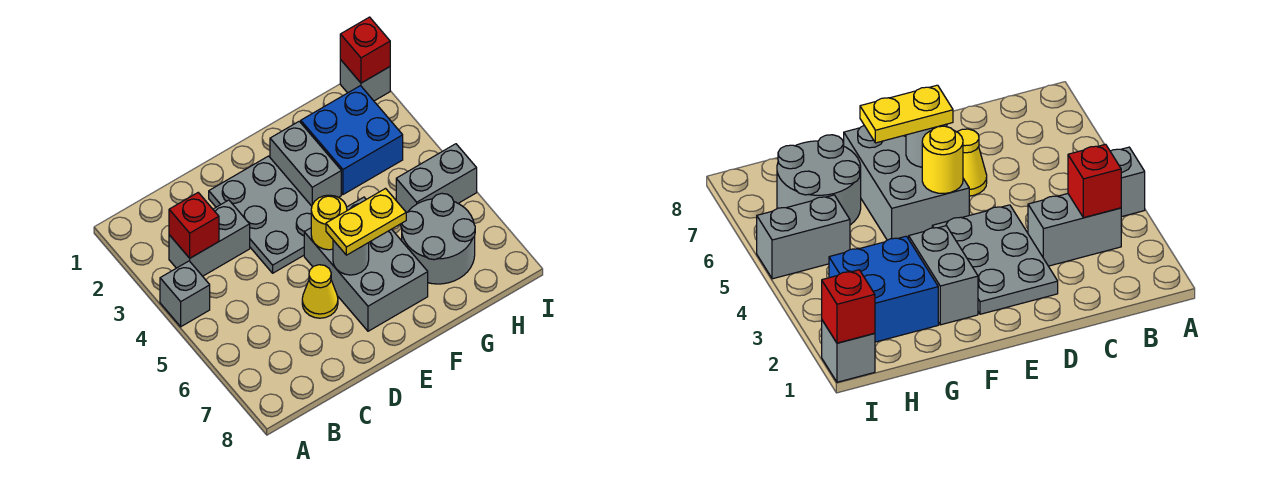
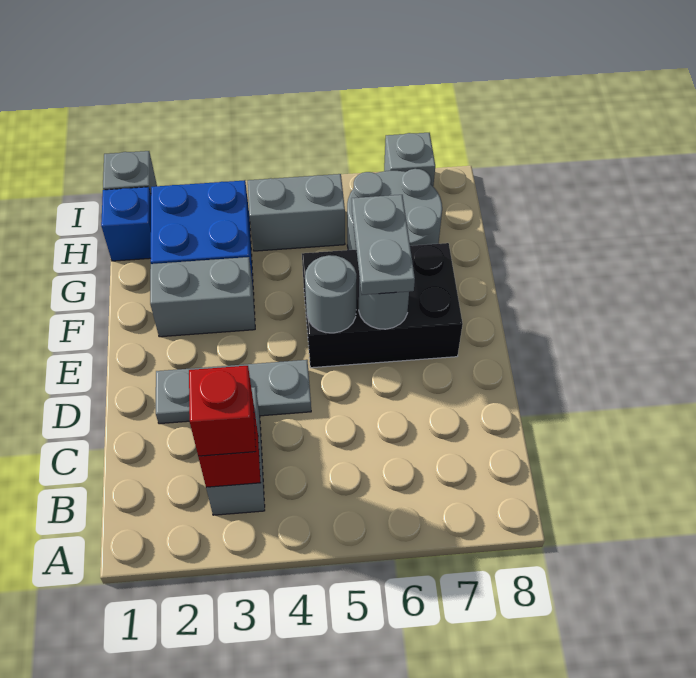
grey brick A4 level 1 -> grey brick I7 level 1
grey plate D2:E4 level 1 -> grey plate D2:D4 level 1
yellow cone D6 level 1 -> none
grey brick E5:F7 level 1 -> black brick E5:F7 level 1
yellow round brick E5 level 2 -> grey round brick E5 level 2
yellow plate E6:F6 level 3 -> grey plate E6:F6 level 3
none -> blue brick H1 level 1
grey brick H5:I5 level 1 -> grey brick H4:H5 level 1
red brick I1 level 2 -> red brick B3 level 3

